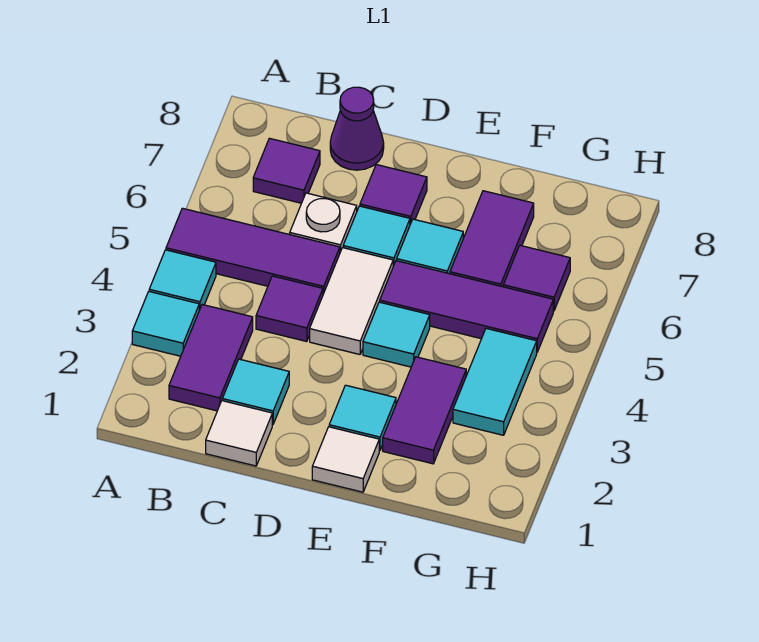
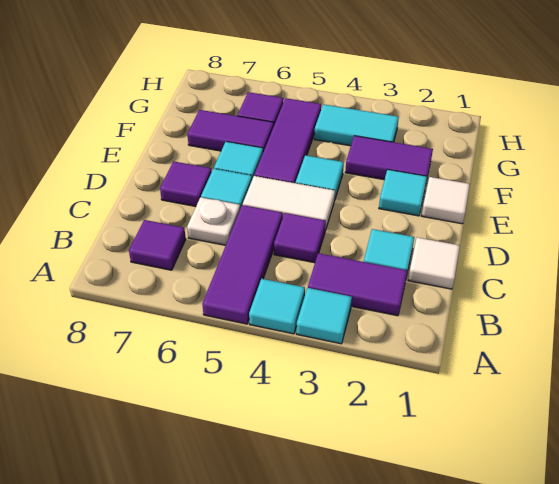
purple cone C8 level 1 -> none

